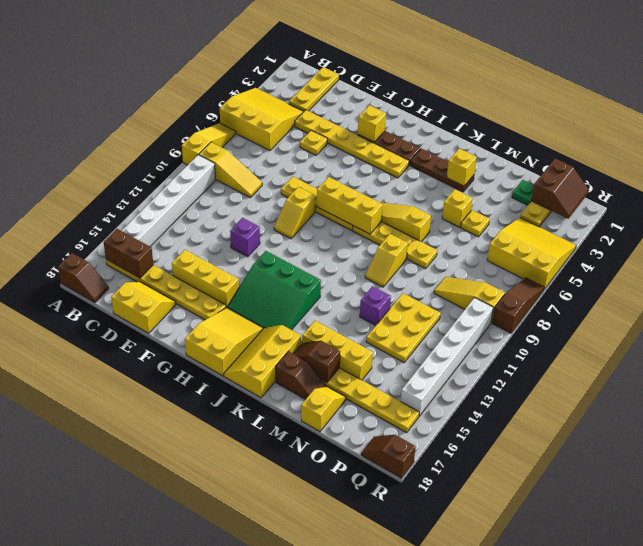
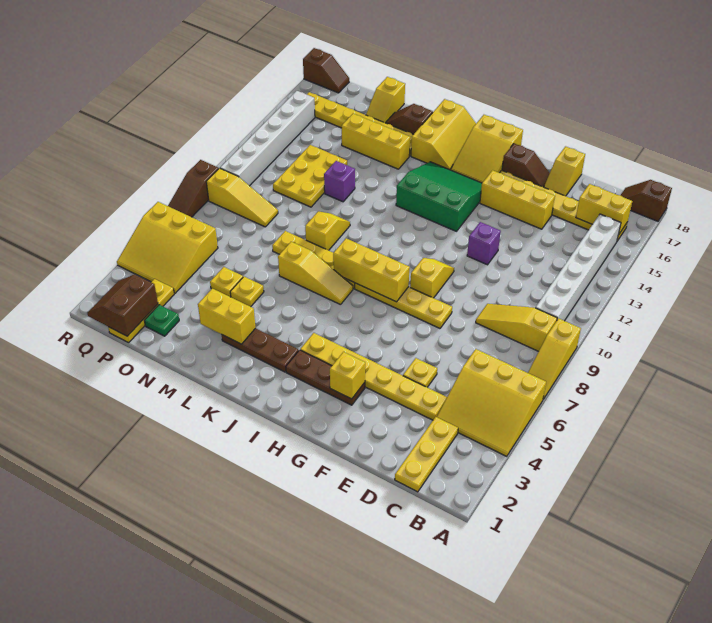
brown brick B16:C16 level 2 -> yellow brick B16:C16 level 2
yellow slope D17:E18 level 1 top 18 -> yellow slope E17:E18 level 1 top 18
yellow brick L3 level 2 -> yellow brick L3:M3 level 2
brown slope L16:M16 level 2 top M -> brown slope F17:G17 level 1 top G
yellow brick M5 level 1 -> yellow plate M5 level 1

